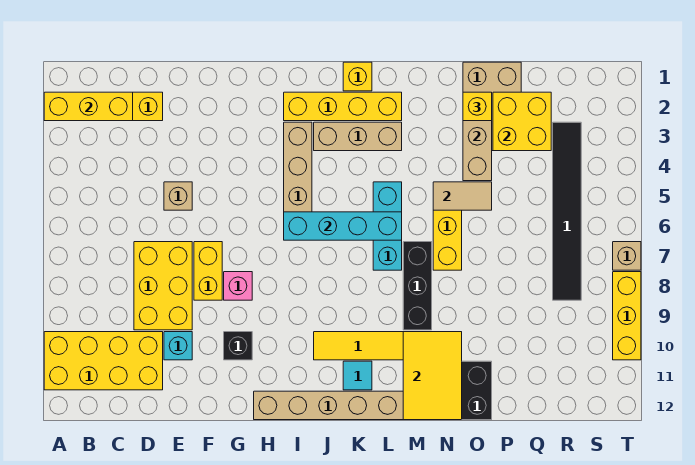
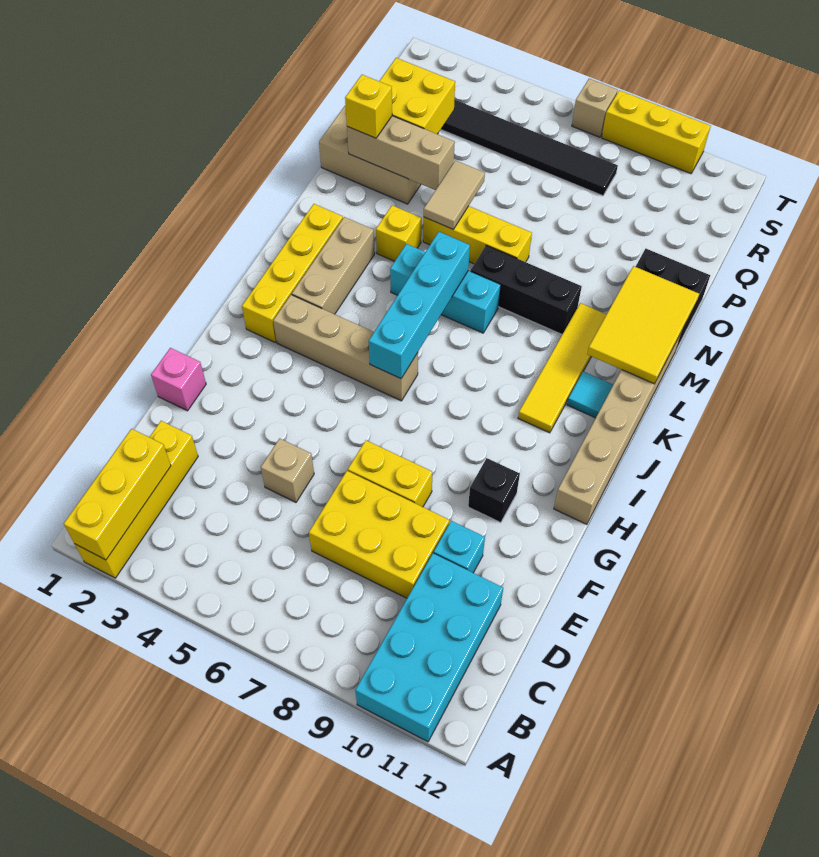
yellow brick A10:D11 level 1 -> cyan brick A10:D11 level 1
pink brick G8 level 1 -> pink brick F1 level 1
yellow brick K1 level 1 -> yellow brick M4 level 1
yellow tile M10:N12 level 2 -> yellow tile L11:N12 level 2

